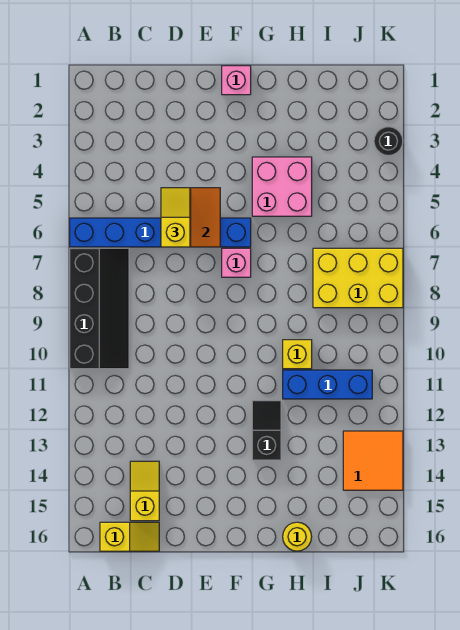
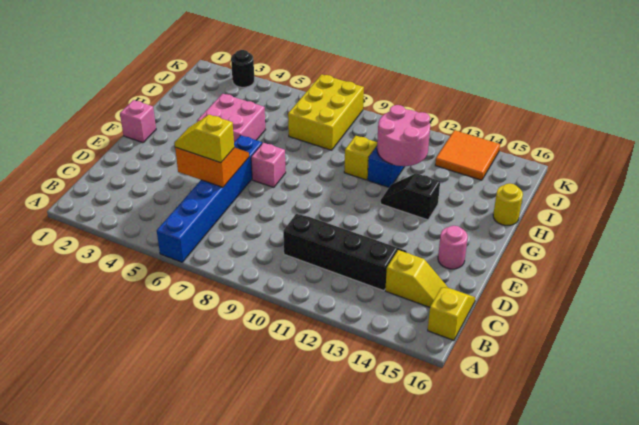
black slope A7:B10 level 1 top A -> black slope C10:D13 level 1 top C
yellow slope C14:C15 level 1 top 15 -> yellow slope C14:C15 level 1 top 14
none -> pink round brick E15 level 1
none -> pink round brick H11:I12 level 2

